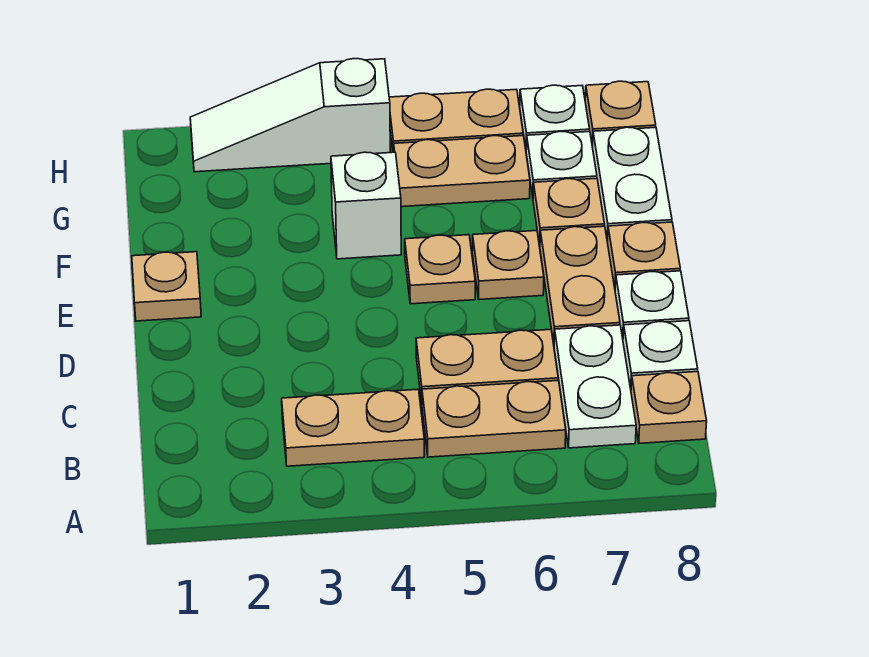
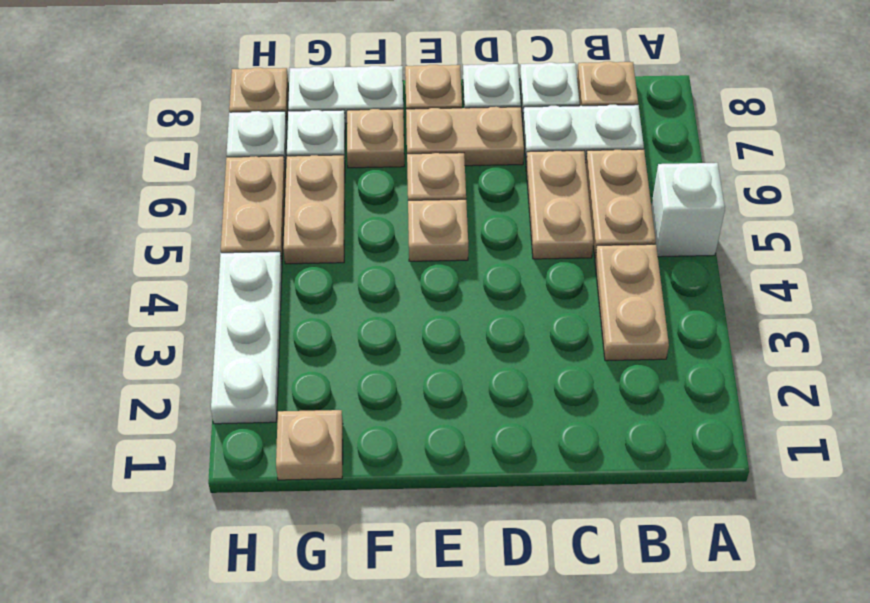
tan plate E1 level 1 -> tan plate G1 level 1
white brick F4 level 1 -> white brick A5 level 1
white slope H2:H4 level 1 top 4 -> white plate H2:H4 level 1

